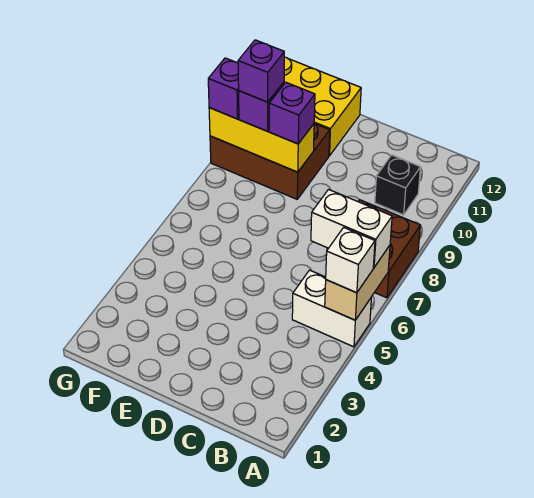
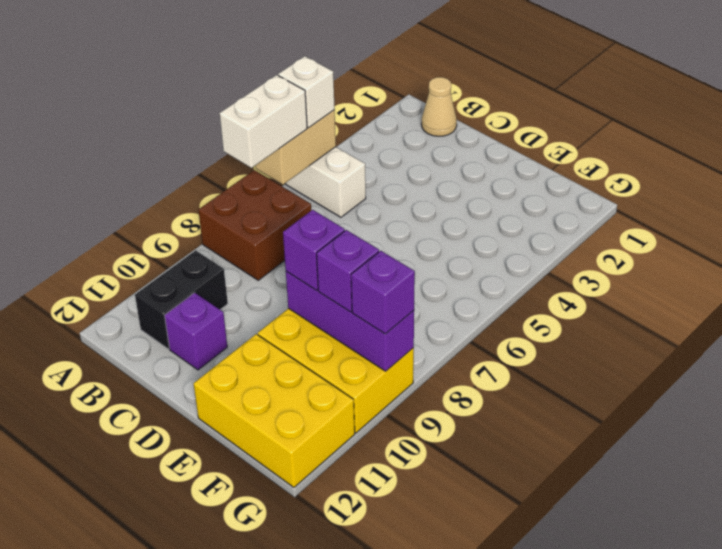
white brick A6:B6 level 3 -> white brick A6:A7 level 3
none -> tan cone B1 level 1
black brick B10 level 1 -> black brick B10:B11 level 1
brown brick E9:G10 level 1 -> yellow brick E9:G10 level 1
yellow brick E9:G9 level 2 -> purple brick E9:G9 level 2
purple brick F9 level 4 -> purple brick C11 level 1

